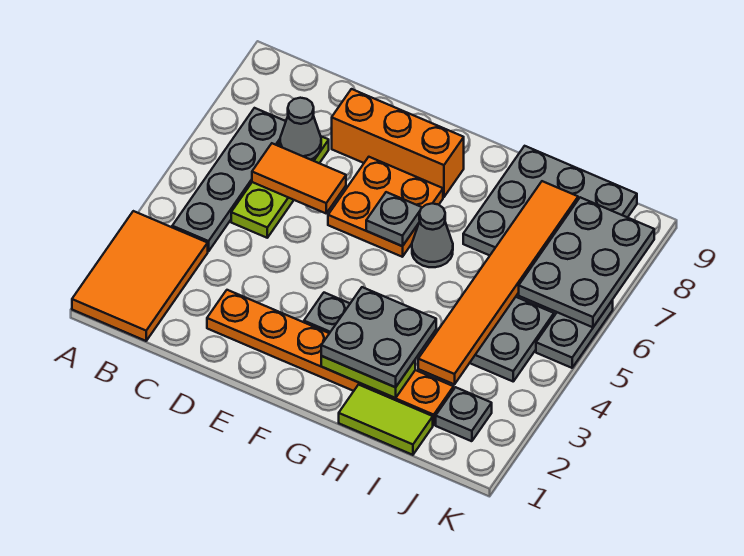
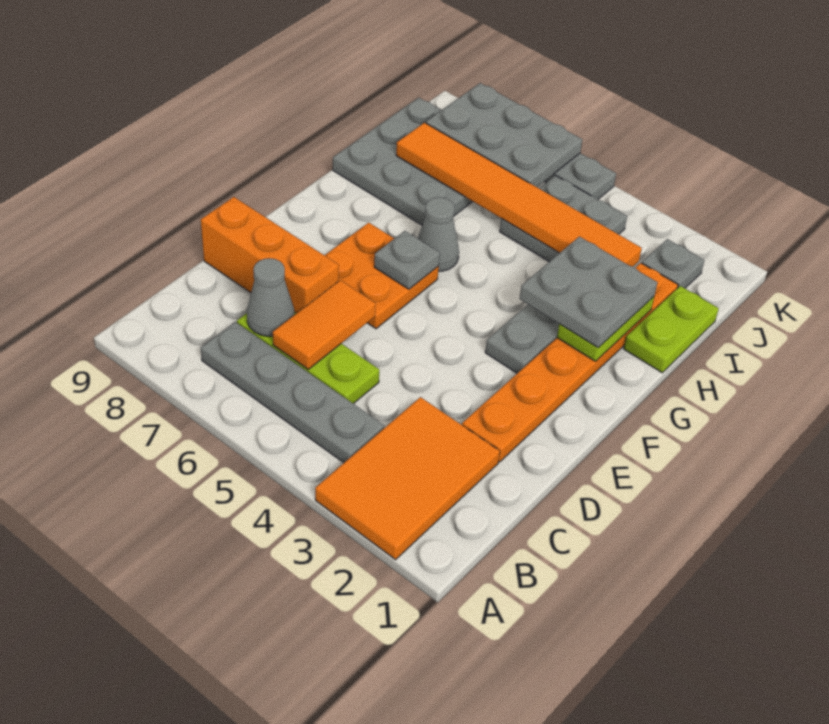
orange tile A1:B3 level 1 -> orange tile A2:C3 level 1
orange brick D8:F8 level 1 -> orange brick D7:D9 level 1
lime tile H1:I1 level 1 -> lime plate H1:I1 level 1

